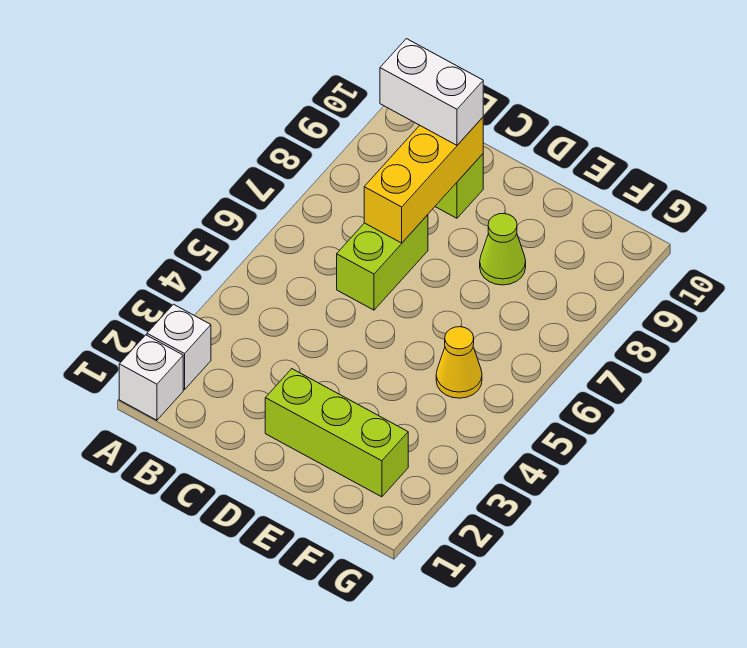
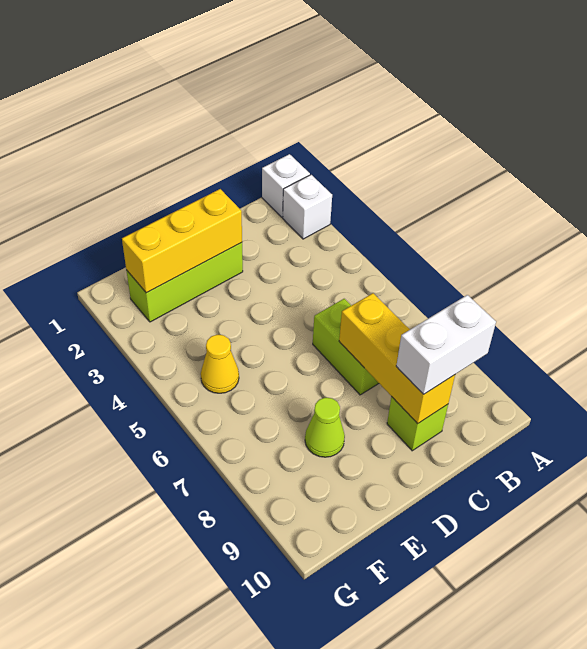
none -> yellow brick D2:F2 level 2

